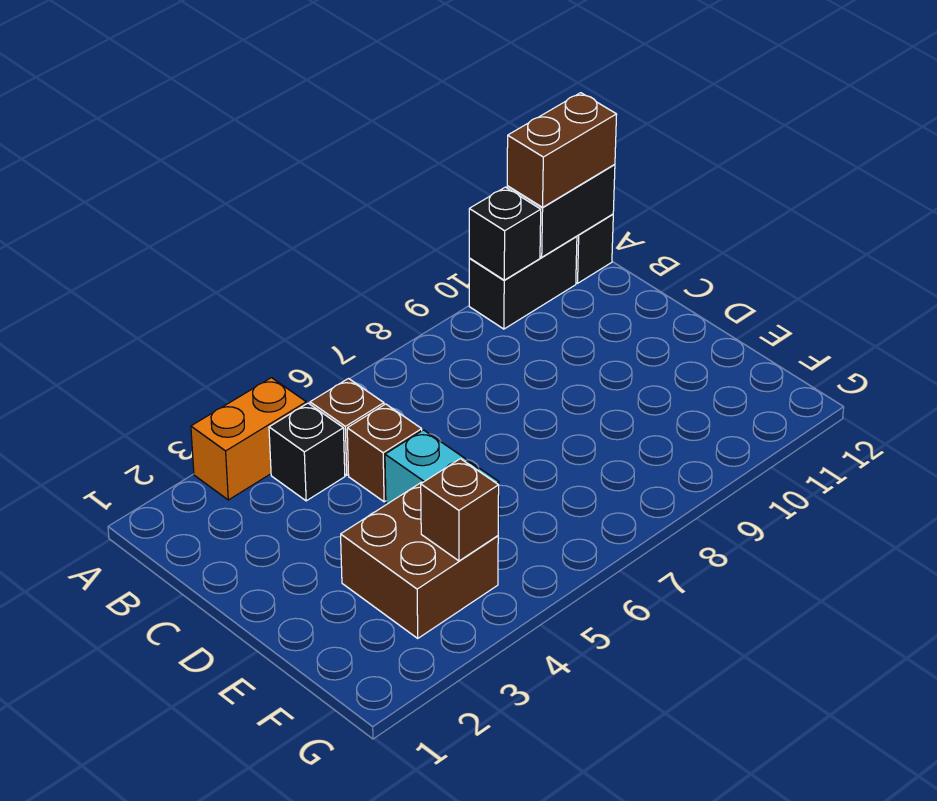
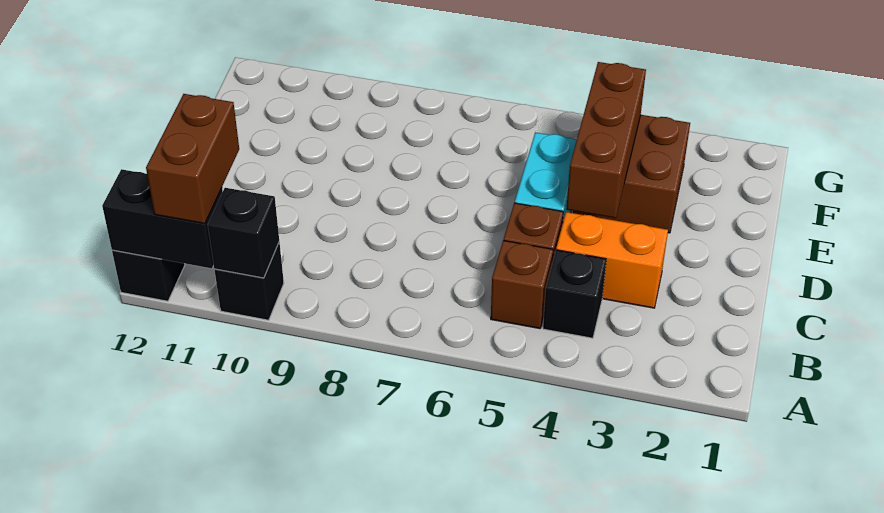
orange brick A3:A4 level 1 -> orange brick C3:C4 level 1
black brick A10:A11 level 1 -> black brick A10 level 1
brown brick A11:A12 level 3 -> brown brick A11:B11 level 3
brown brick F4 level 2 -> brown brick D4:F4 level 2

